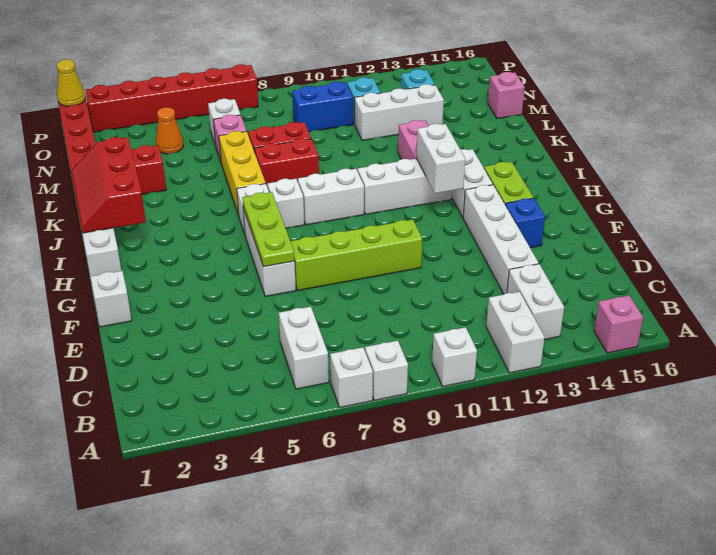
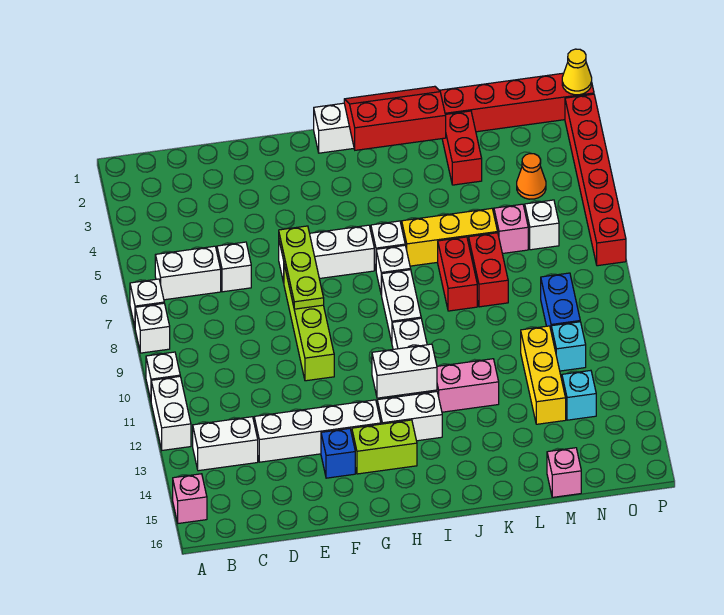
white brick A12:B12 level 1 -> white brick A11:A12 level 1
white brick F1 level 1 -> white brick D6 level 1
lime plate F6:H6 level 2 -> lime plate F6:F8 level 2
white brick M11:M13 level 1 -> yellow brick M11:M13 level 1

